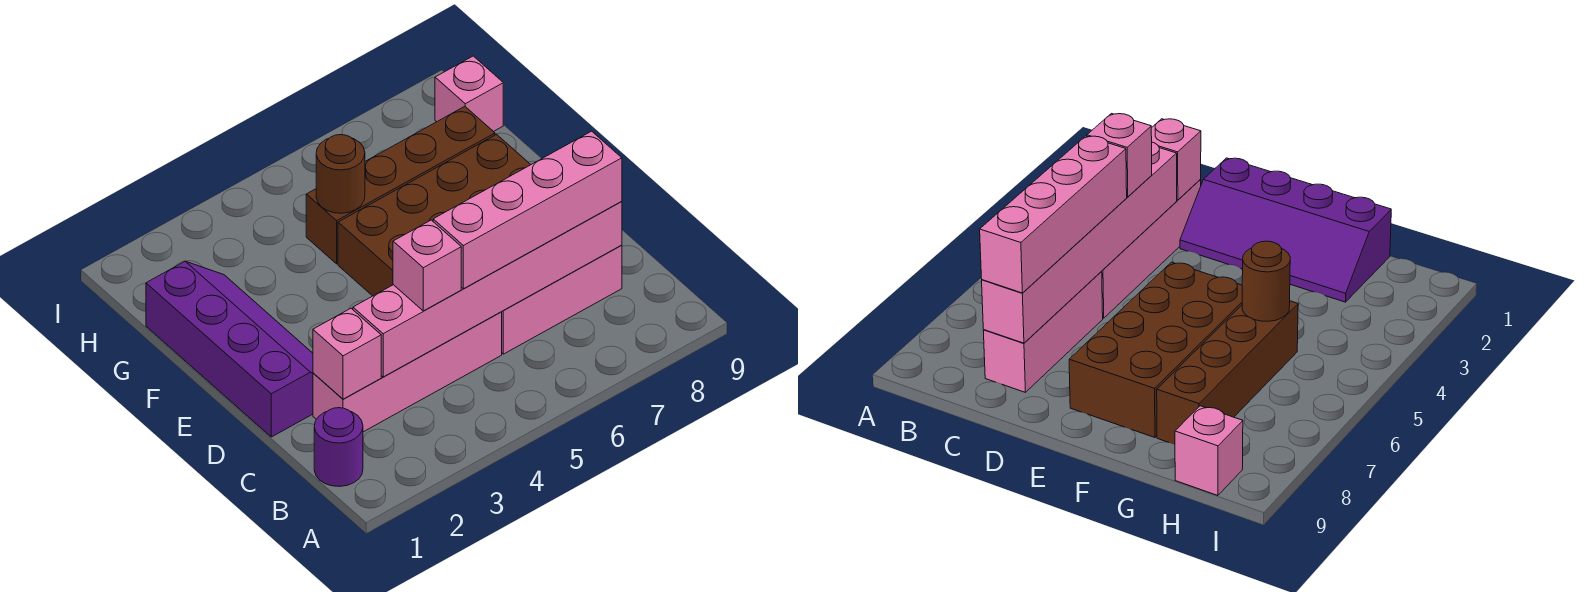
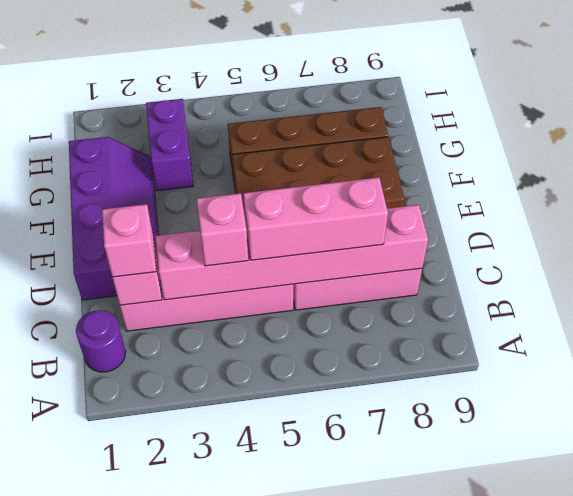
pink brick C5:C8 level 3 -> pink brick C5:C7 level 3
none -> purple brick G3:H3 level 1
brown round brick G5 level 2 -> none
pink brick H9 level 1 -> pink brick C2 level 3

